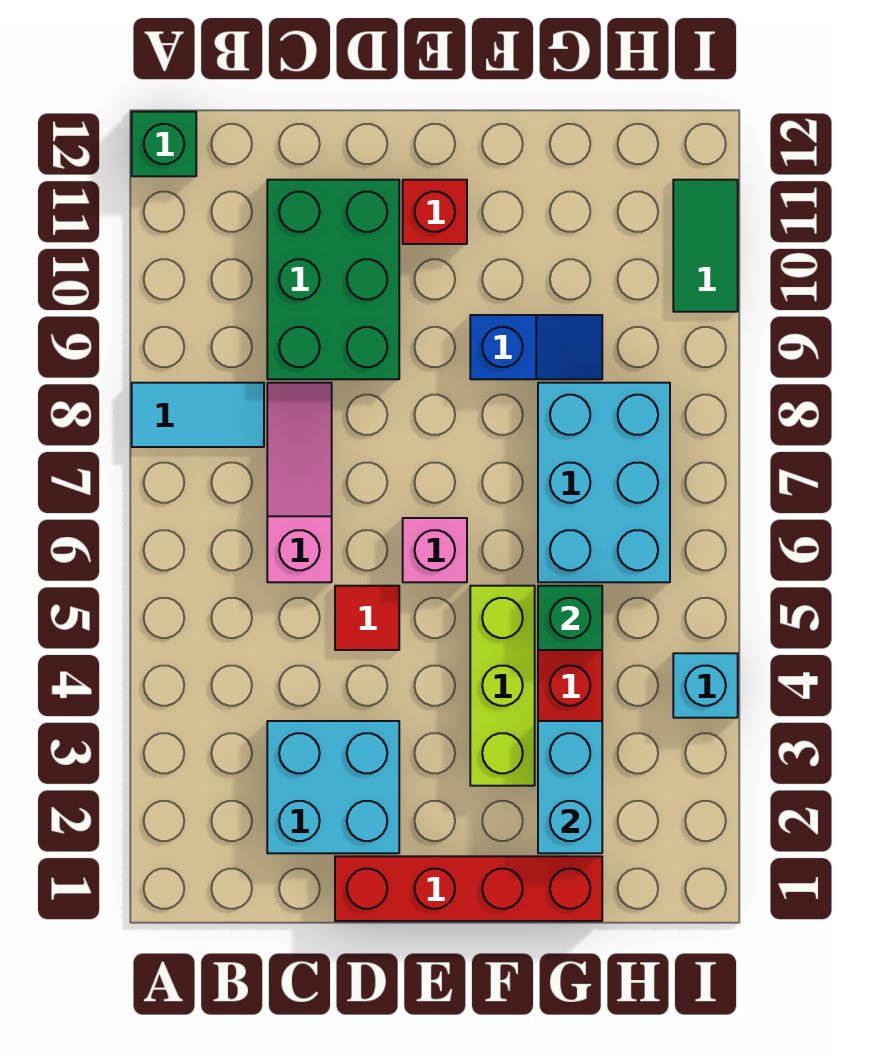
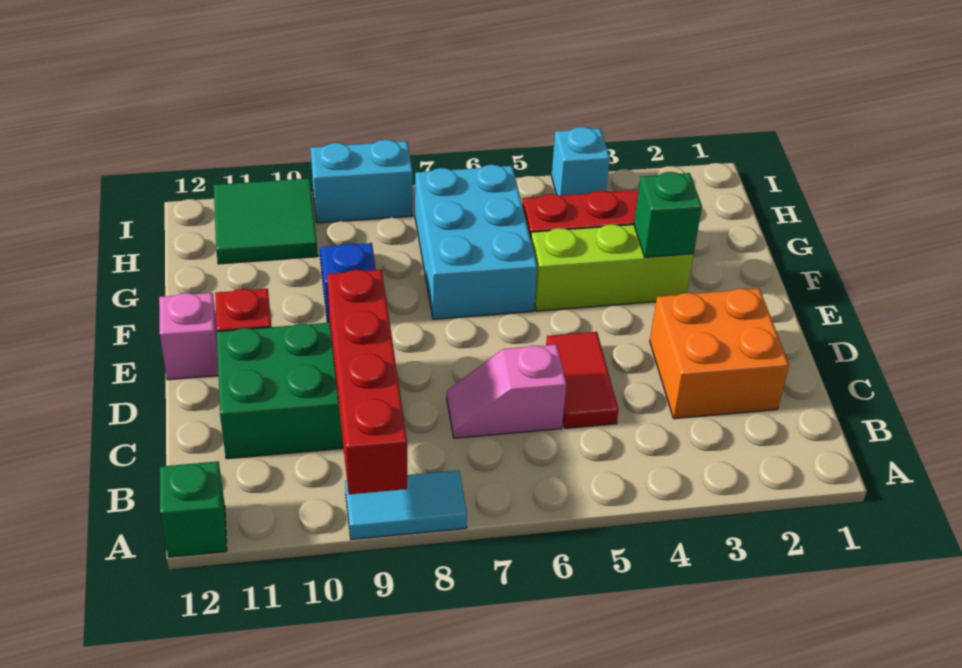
cyan tile A8:B8 level 1 -> cyan tile A8:A9 level 1
cyan brick C2:D3 level 1 -> orange brick C2:D3 level 1
pink slope C6:C8 level 1 top 6 -> pink slope C6:C7 level 1 top 6
red brick D1:G1 level 1 -> red brick A9:D9 level 2
red tile D5 level 1 -> red tile C5:D5 level 1
pink brick E6 level 1 -> pink brick E12 level 1
cyan brick G2:G3 level 2 -> cyan brick I8:I9 level 1
green brick G5 level 2 -> green brick F3 level 2
cyan brick G6:H8 level 1 -> cyan brick F6:H7 level 1
green tile I10:I11 level 1 -> green tile H10:I11 level 1

